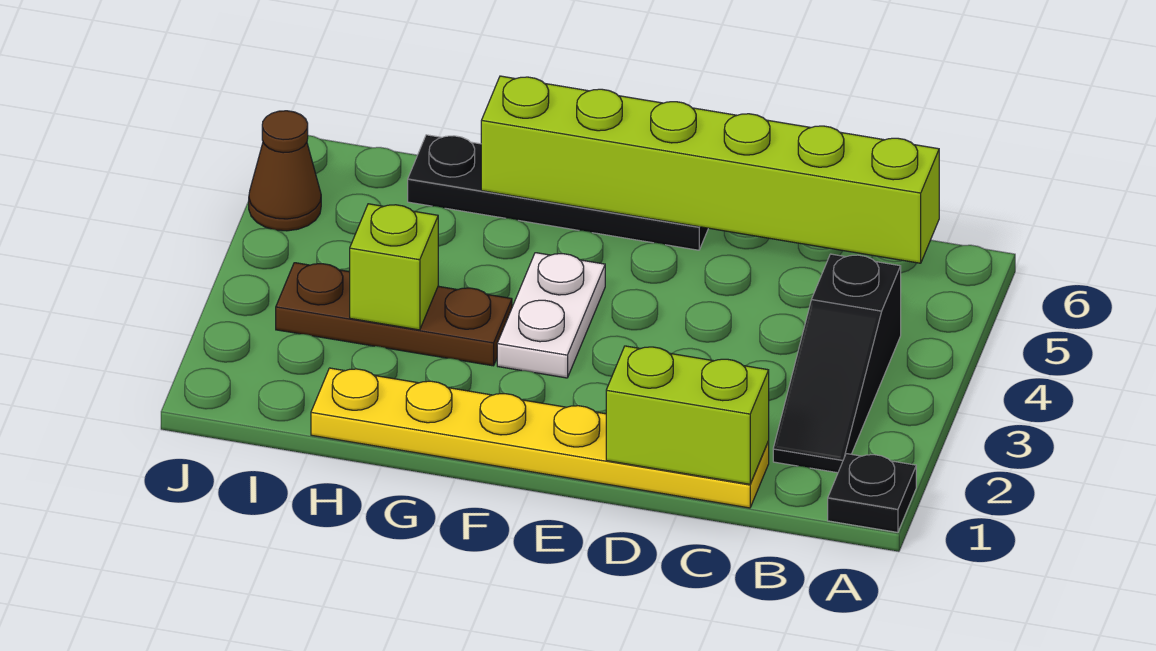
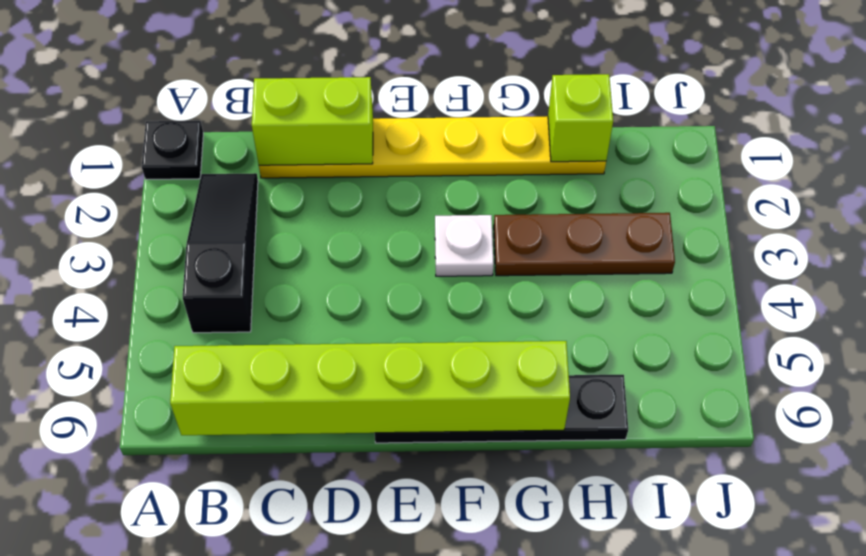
white plate F3:F4 level 1 -> white plate F3 level 1
lime brick H3 level 2 -> lime brick H1 level 2
brown cone J5 level 1 -> none

